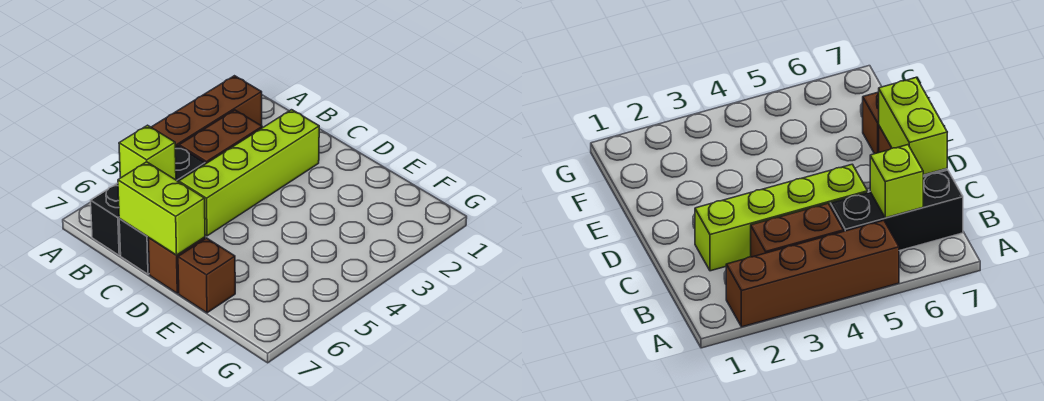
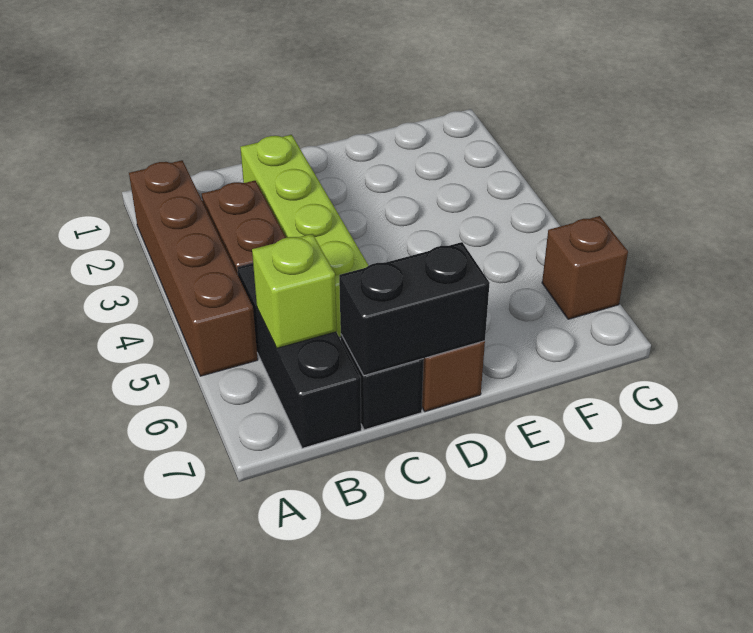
lime brick C7:D7 level 2 -> black brick C7:D7 level 2
brown brick E7 level 1 -> brown brick G6 level 1

